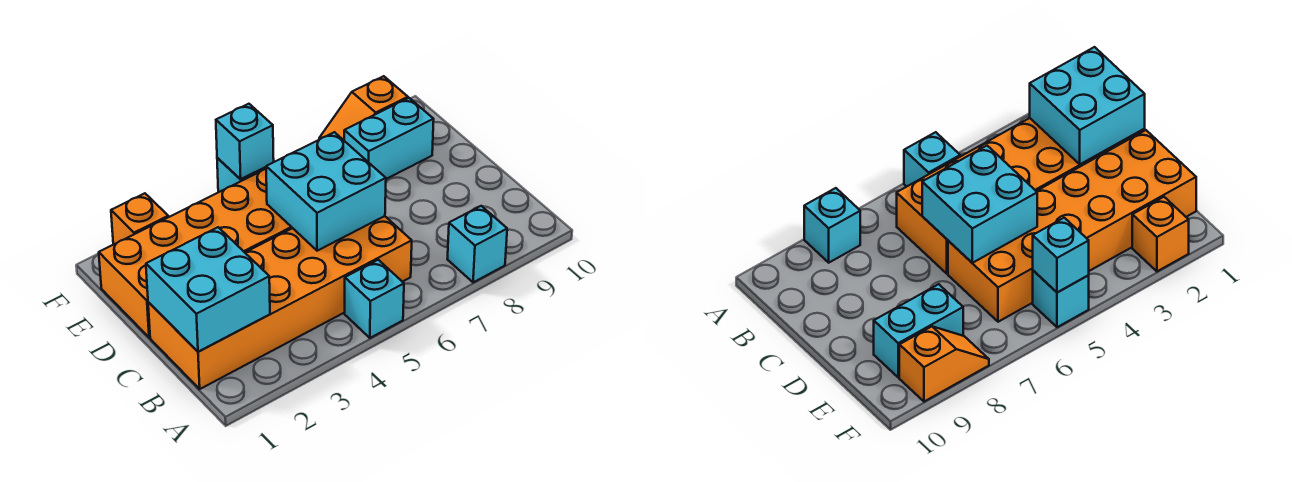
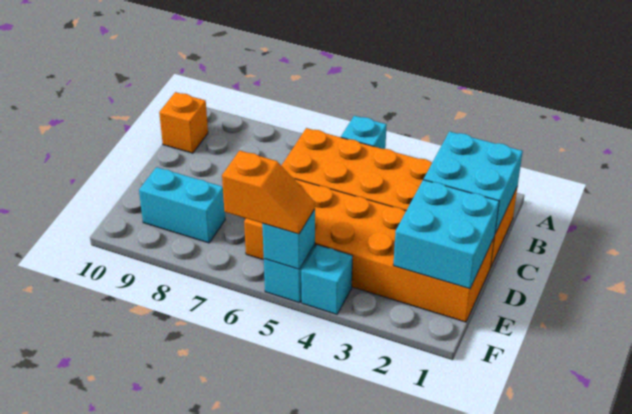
cyan brick A8 level 1 -> cyan brick F4 level 1
cyan brick C5:D6 level 2 -> cyan brick D1:E2 level 2
orange brick F2 level 1 -> orange brick B10 level 1
orange slope F8:F9 level 1 top 9 -> orange slope F5:F6 level 3 top 6

